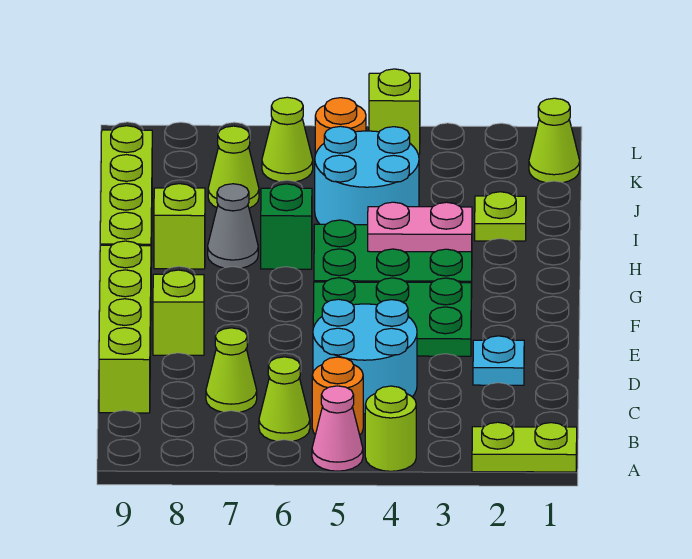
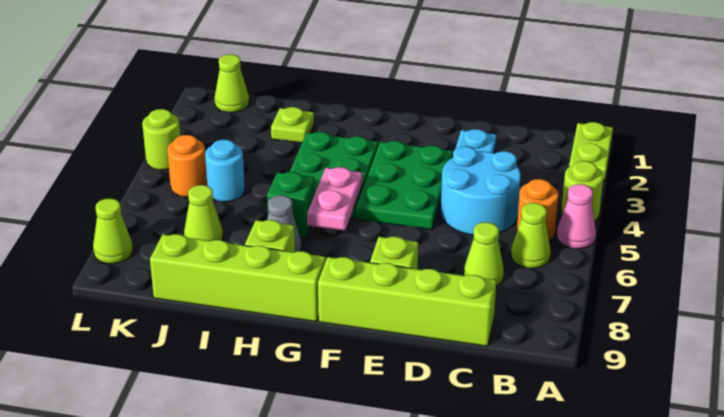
pink plate H3:H4 level 2 -> pink plate G5:G6 level 2
cyan round brick I4:J5 level 1 -> cyan round brick J5 level 1
lime cone K6 level 1 -> lime cone L8 level 1
lime brick L4 level 1 -> lime round brick L4 level 1

